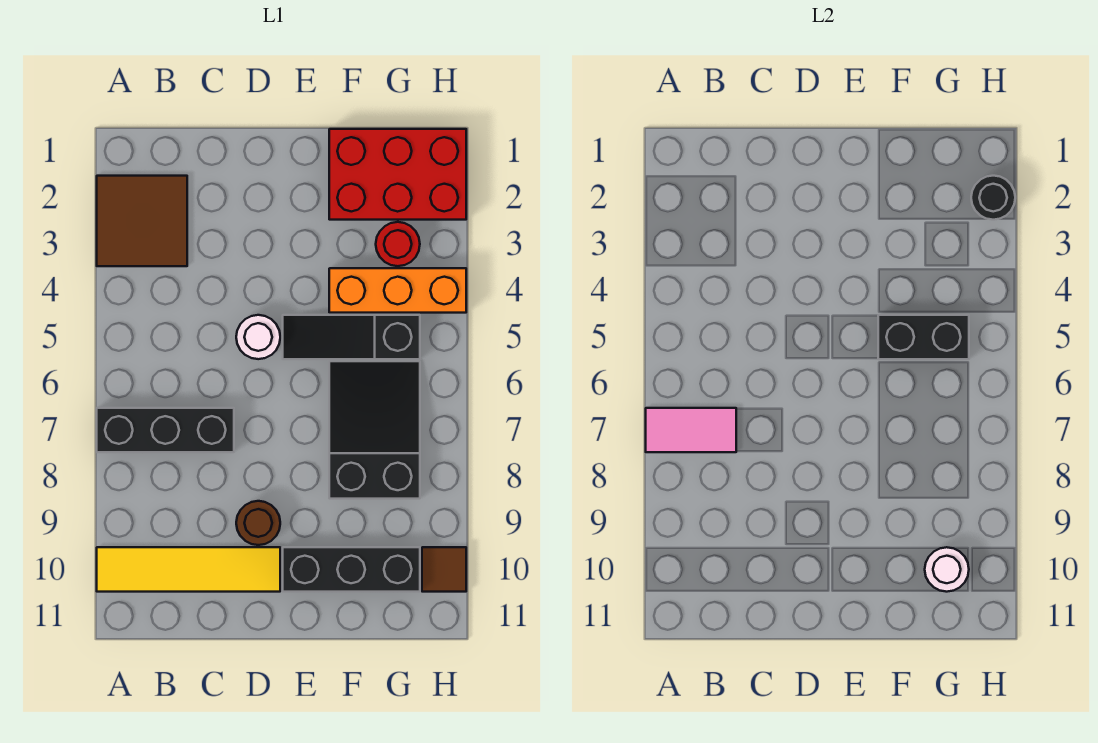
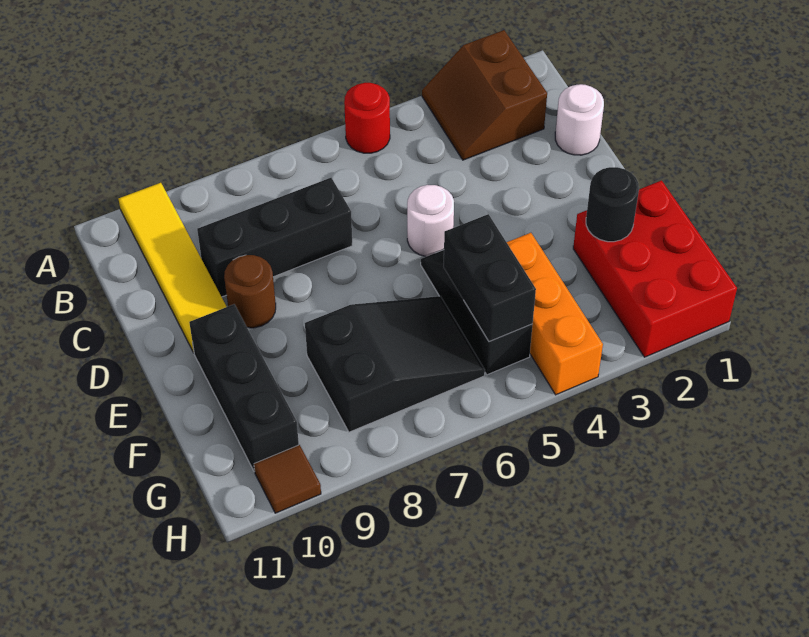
brown tile A2:B3 level 1 -> brown slope A2:B3 level 1 top 2
black brick A7:C7 level 1 -> black brick C7:C9 level 1
pink tile A7:B7 level 2 -> none
red round brick G3 level 1 -> red round brick A5 level 1
white round brick G10 level 2 -> white round brick C1 level 1
black round brick H2 level 2 -> black round brick F2 level 2

